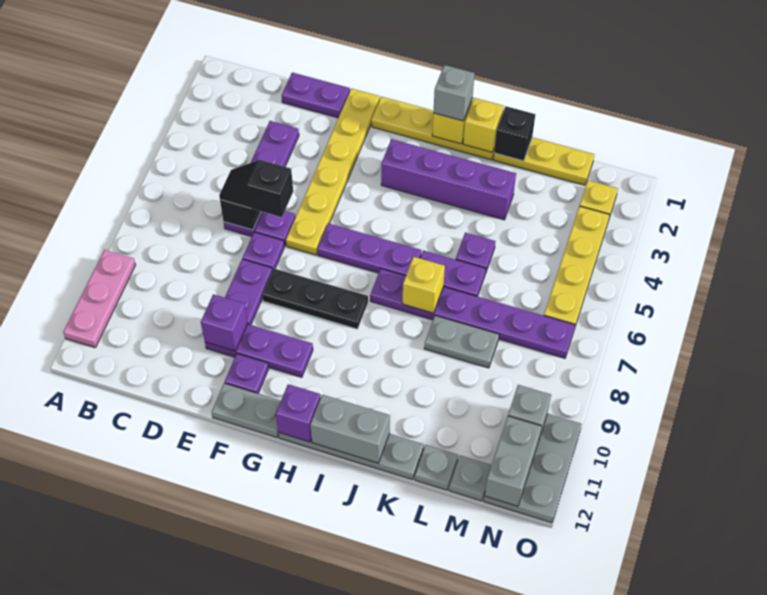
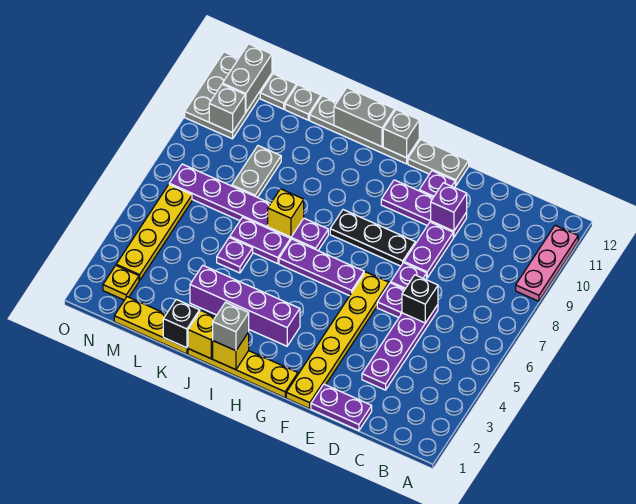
black slope D6:E6 level 3 top E -> none
purple brick H12 level 2 -> grey brick H12 level 2
grey plate K8:L8 level 1 -> grey plate L8:L9 level 1

